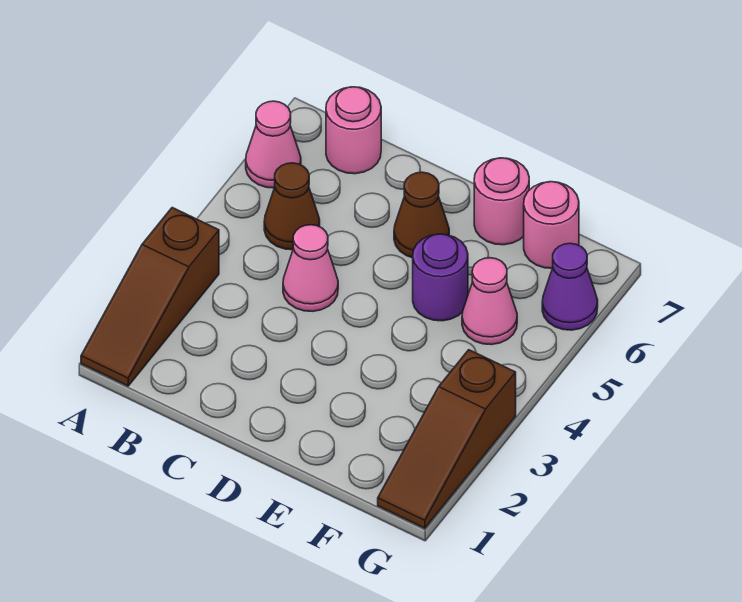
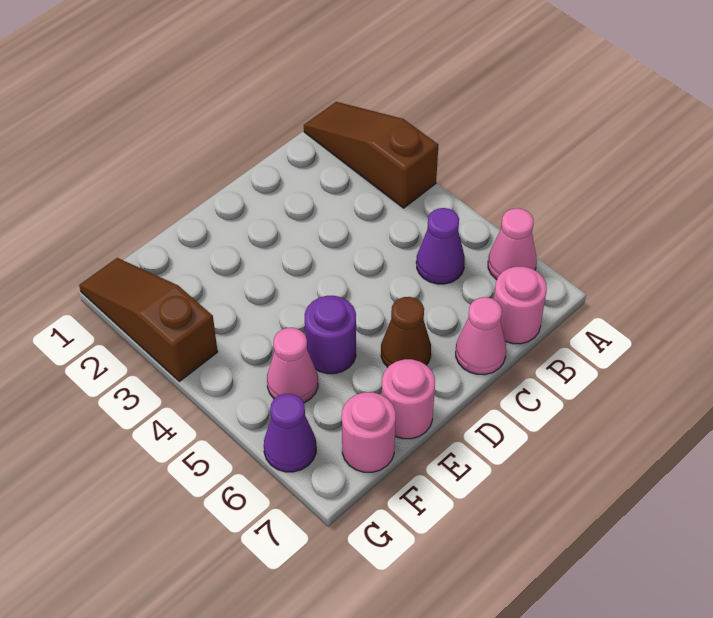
brown cone B5 level 1 -> purple cone B5 level 1
pink cone C4 level 1 -> pink cone C7 level 1

